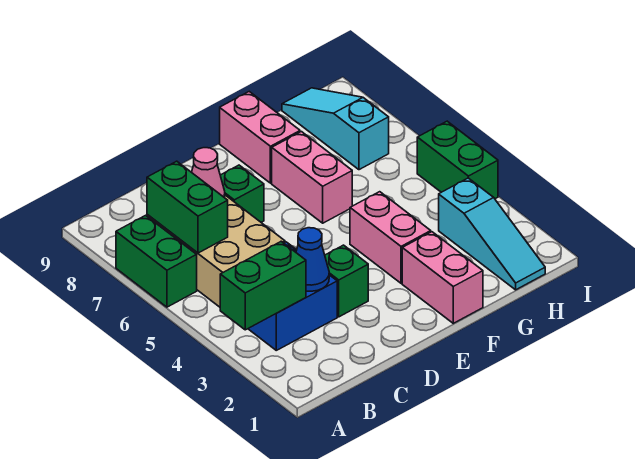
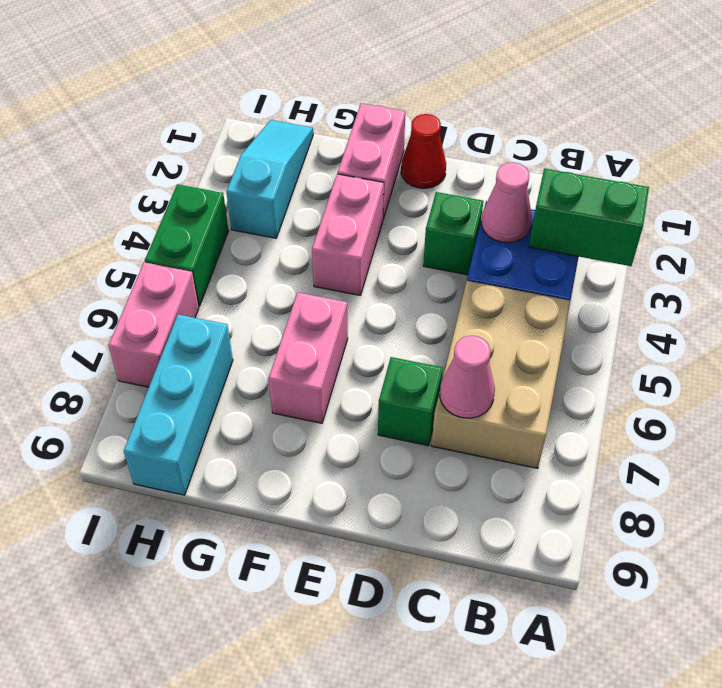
green brick A6:A7 level 1 -> none
green brick B6:B7 level 2 -> none
blue cone C3 level 2 -> pink cone C3 level 2
none -> red cone E1 level 1
pink brick F8:F9 level 1 -> pink brick I6:I7 level 1
cyan slope H7:H9 level 1 top 7 -> cyan brick H7:H9 level 1

